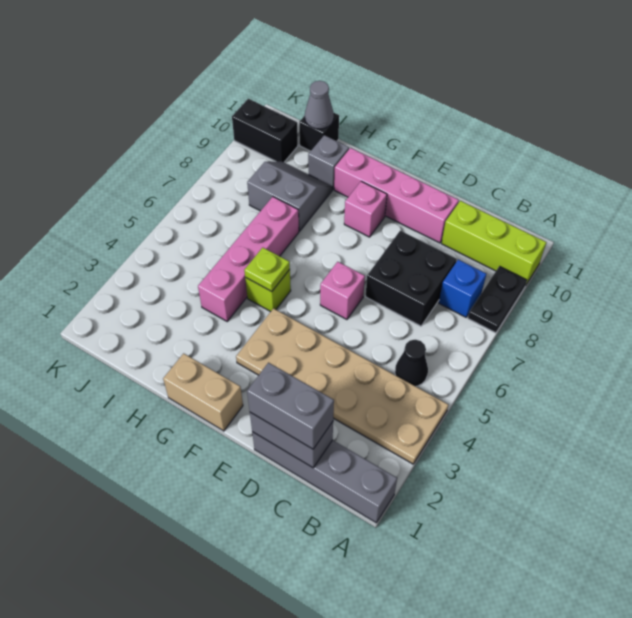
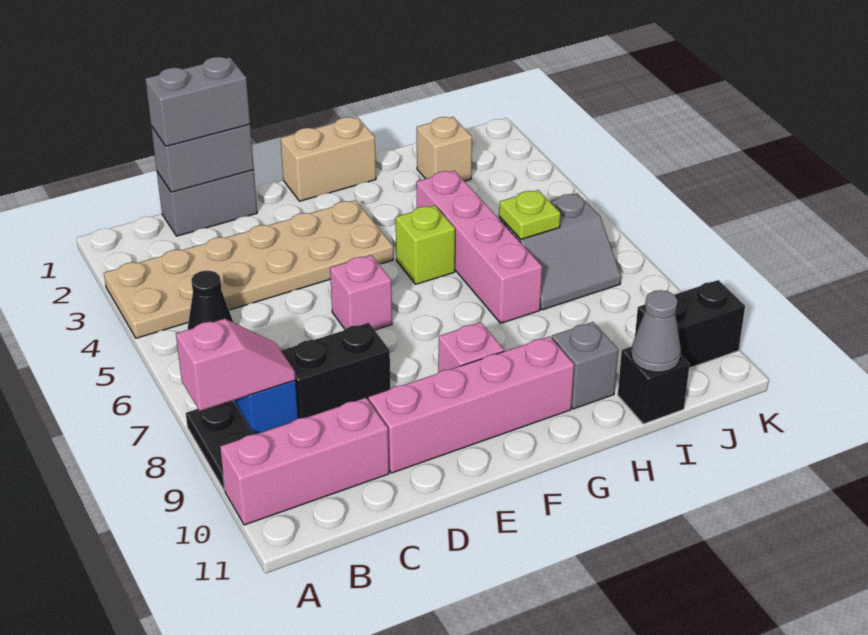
grey brick A1:D1 level 1 -> grey brick C1:D1 level 1
none -> pink slope A8:B8 level 2 top A
lime brick A10:C10 level 1 -> pink brick A10:C10 level 1
black brick C7:D8 level 1 -> black brick C8:D8 level 1
lime plate G5 level 2 -> lime plate I6 level 2
grey slope H8:I9 level 1 top 8 -> grey slope I6:J7 level 1 top 6
none -> tan brick I2 level 1

